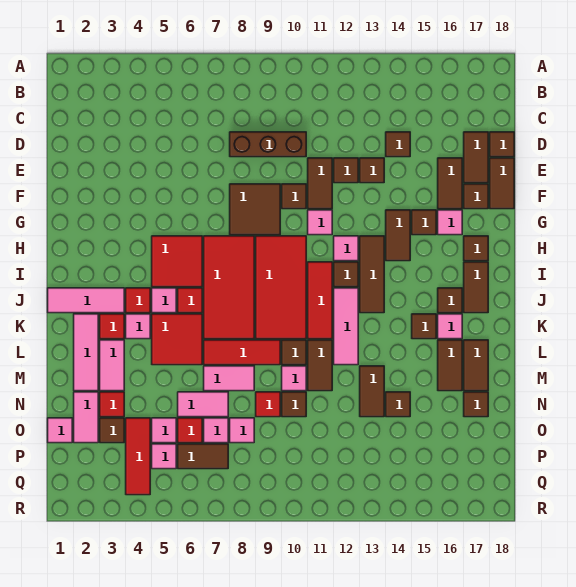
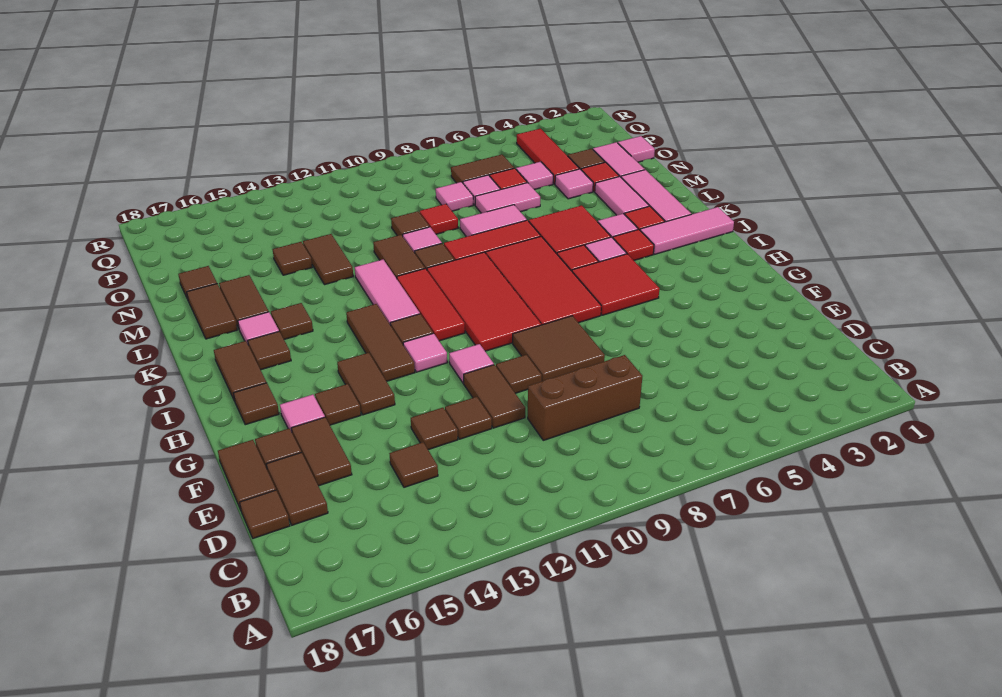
pink tile P5 level 1 -> pink tile N4 level 1

